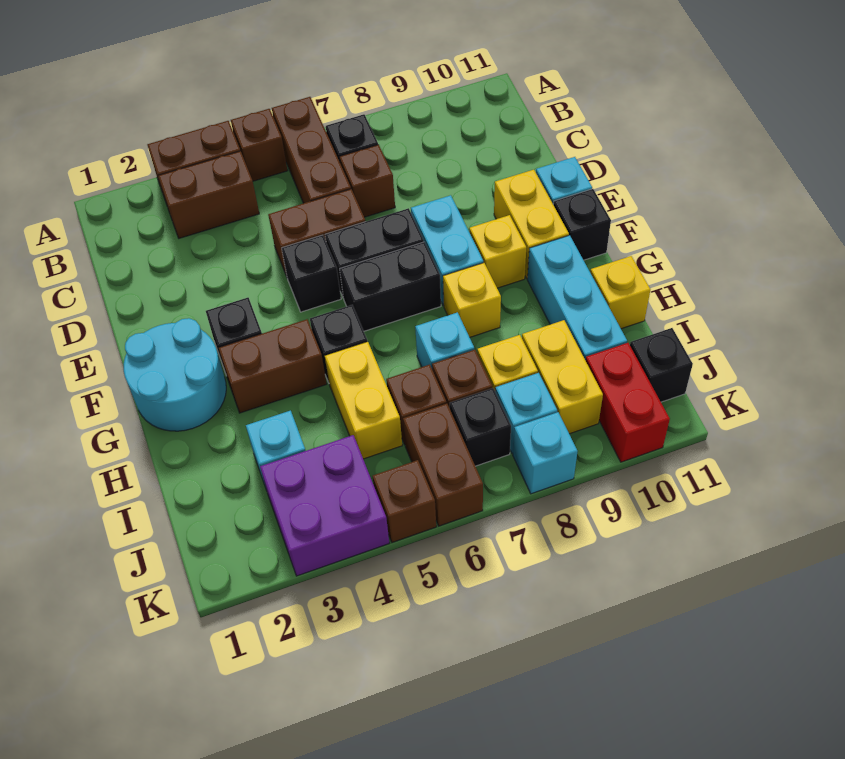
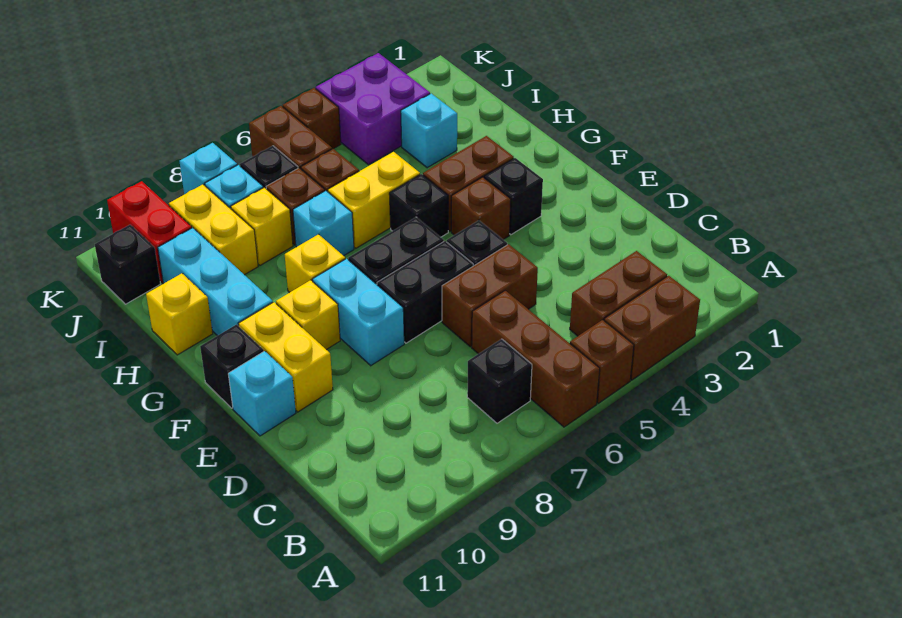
brown brick C7 level 1 -> brown brick F4 level 1
cyan round brick F1:G2 level 1 -> none
yellow brick H5:I5 level 1 -> yellow brick H5:H6 level 1

